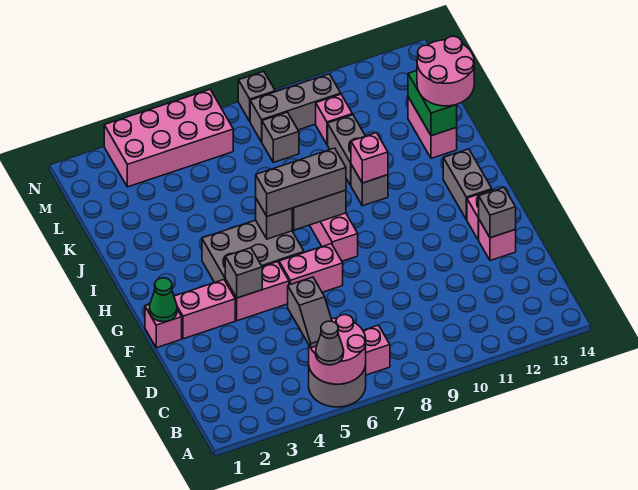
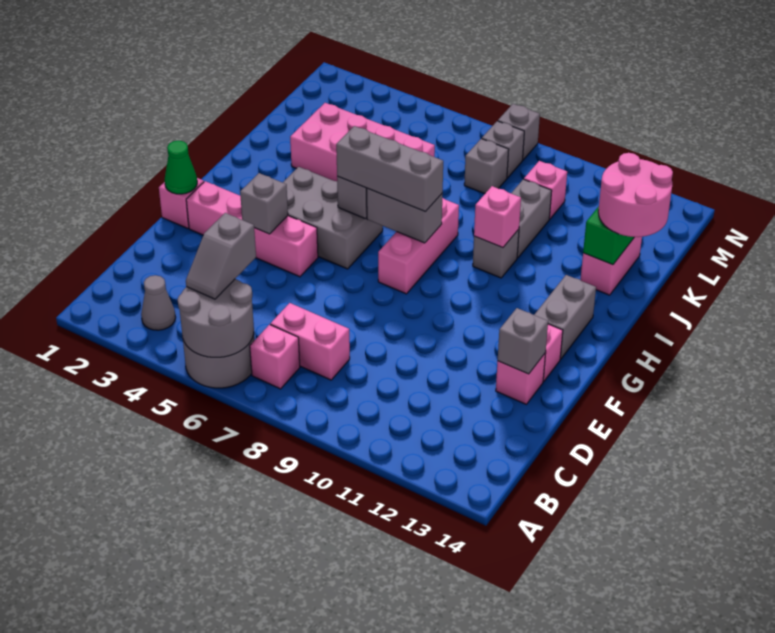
pink round brick A5:B6 level 2 -> grey round brick A5:B6 level 2
grey cone A5 level 3 -> grey cone B3 level 1
pink brick F6:F7 level 1 -> pink brick C7:C8 level 1
pink brick M3:N6 level 1 -> pink brick J3:K6 level 1
grey brick M8:M10 level 1 -> grey brick M8 level 1

